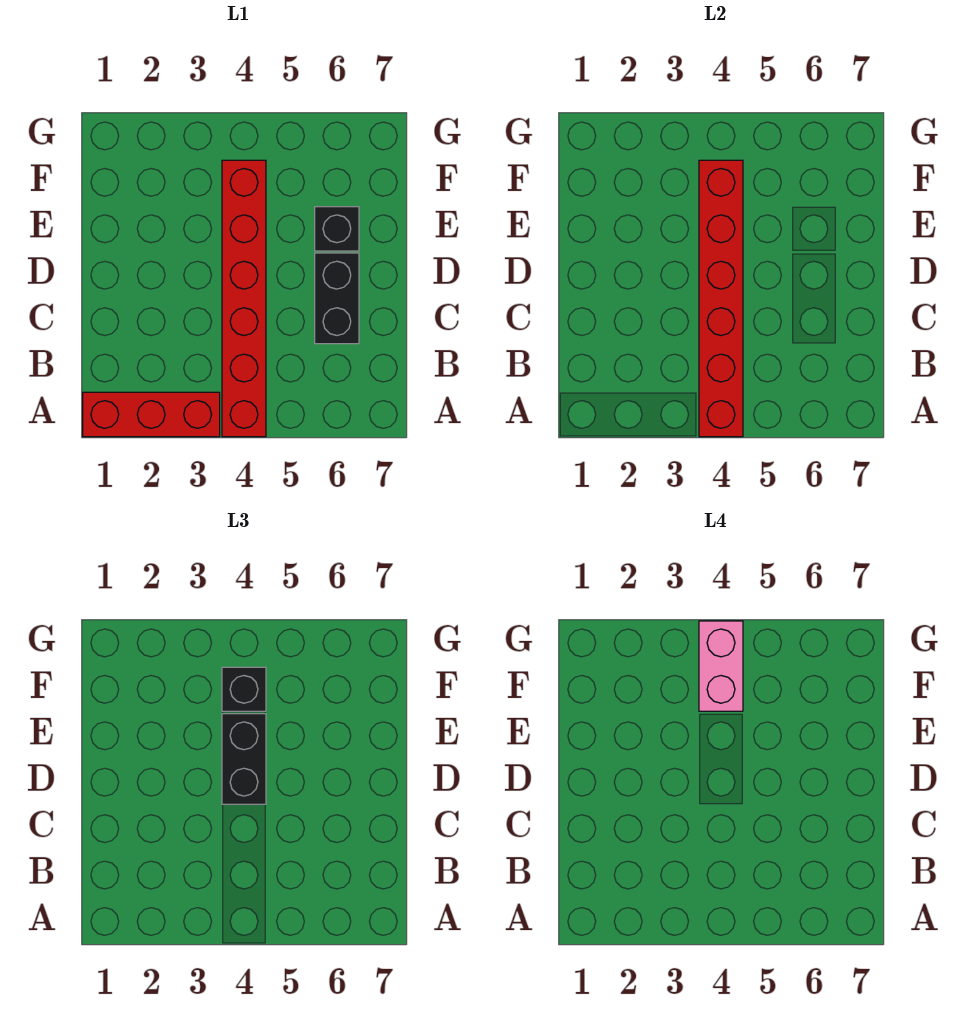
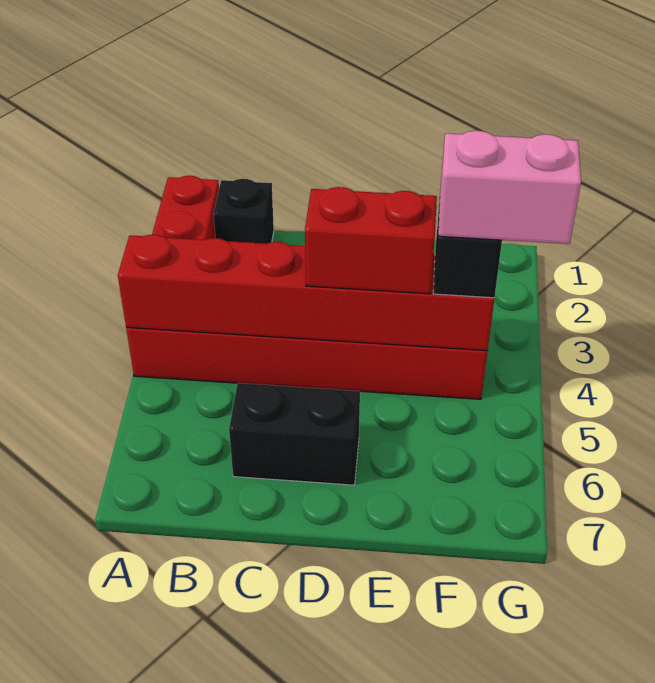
black brick D4:E4 level 3 -> red brick D4:E4 level 3
black brick E6 level 1 -> black brick B1 level 1

